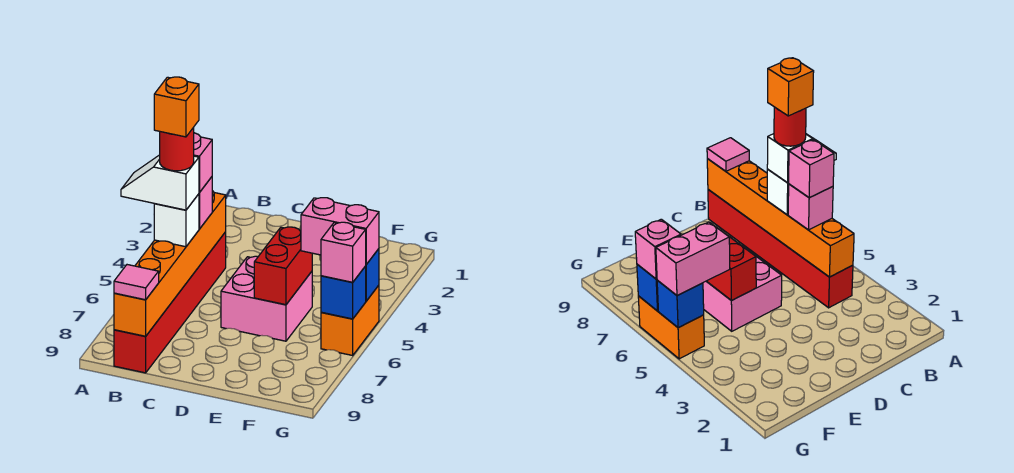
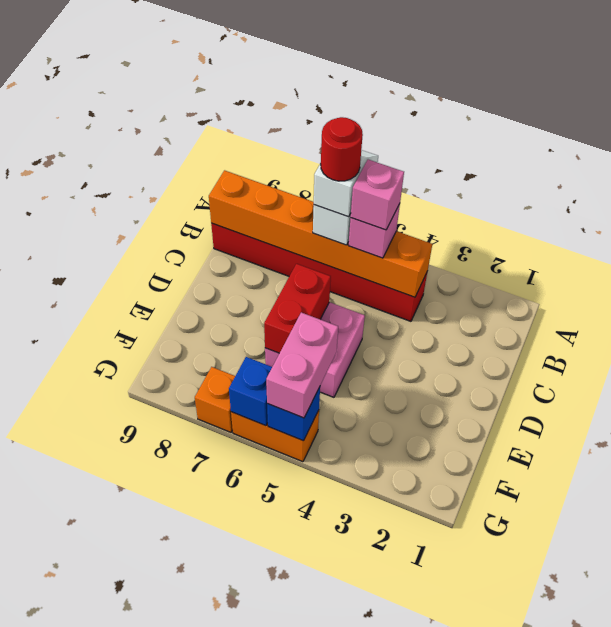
orange brick B6 level 6 -> orange brick G7 level 1
pink tile B9 level 3 -> none
red brick E5:E6 level 2 -> red brick D6:E6 level 2
pink brick G6 level 3 -> none

